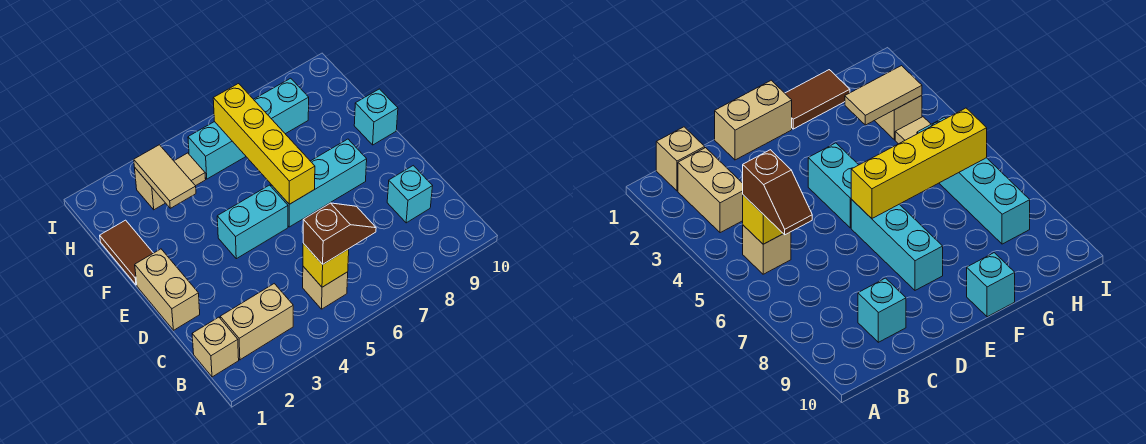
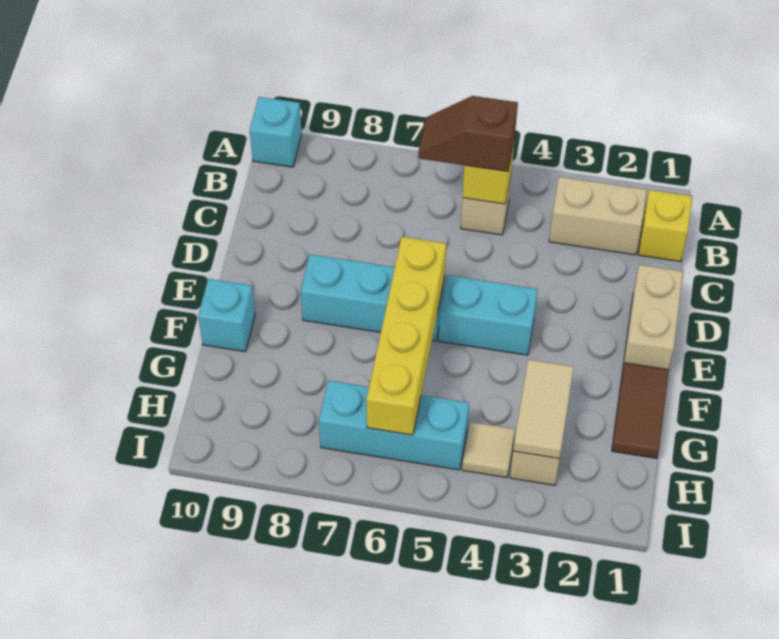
tan brick B1 level 1 -> yellow brick B1 level 1
cyan brick C9 level 1 -> cyan brick A10 level 1
cyan brick H5:H8 level 1 -> cyan brick H5:H7 level 1

